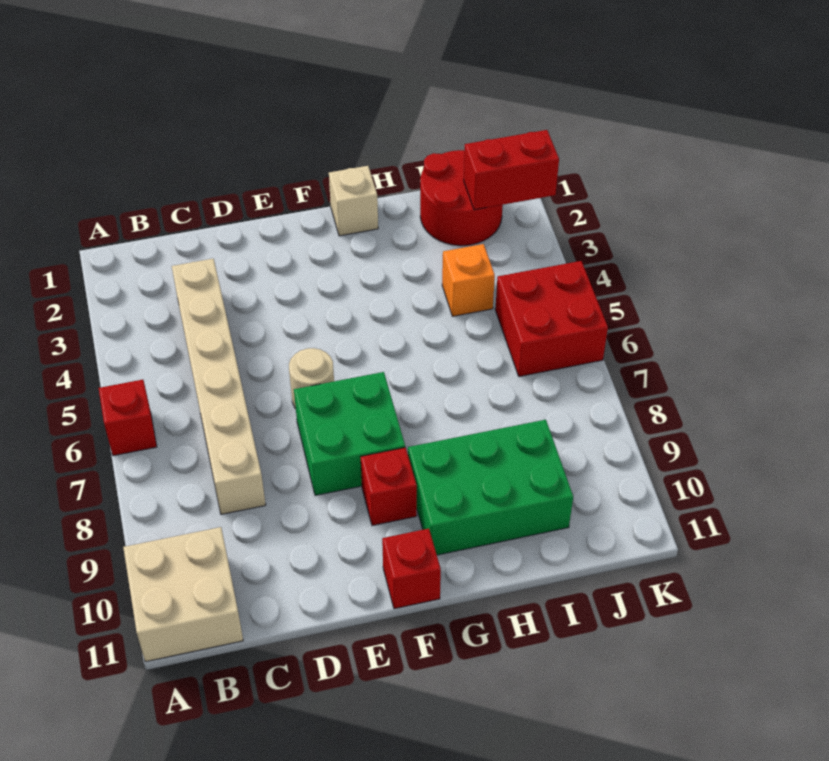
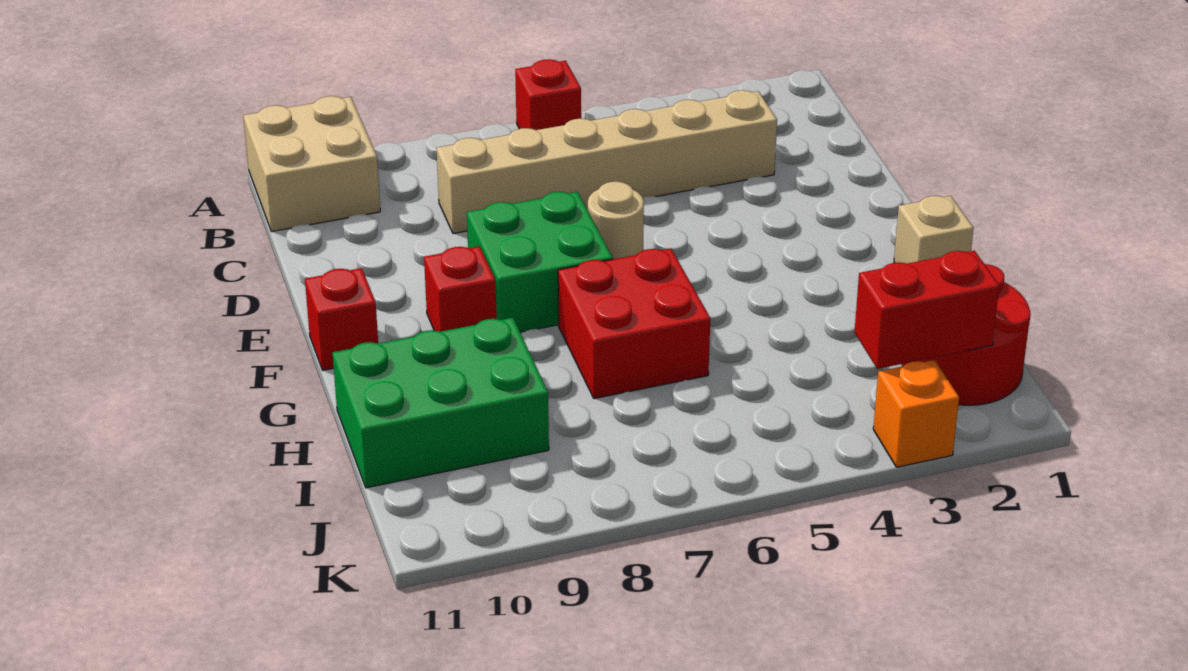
green brick G9:I10 level 1 -> green brick H9:I11 level 1
orange brick I4 level 1 -> orange brick K3 level 1
red brick J2:K2 level 2 -> red brick J2:J3 level 2
red brick J5:K6 level 1 -> red brick G6:H7 level 1

